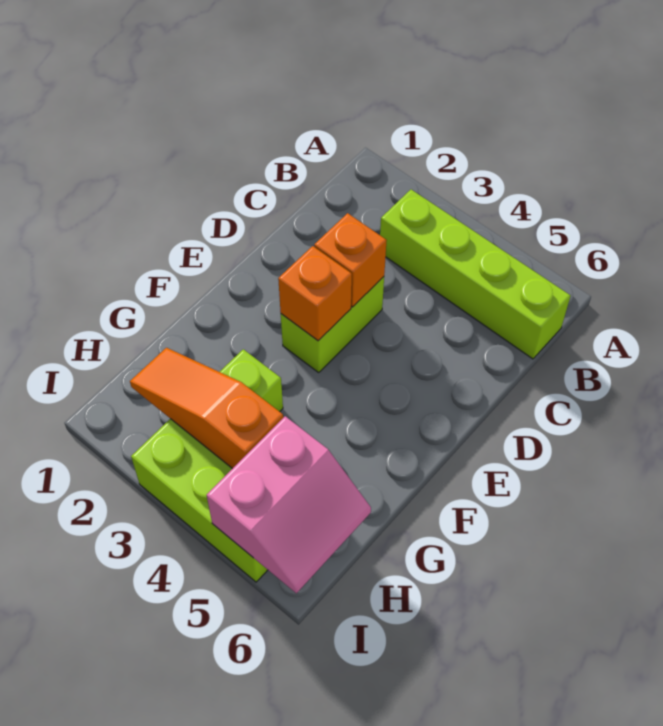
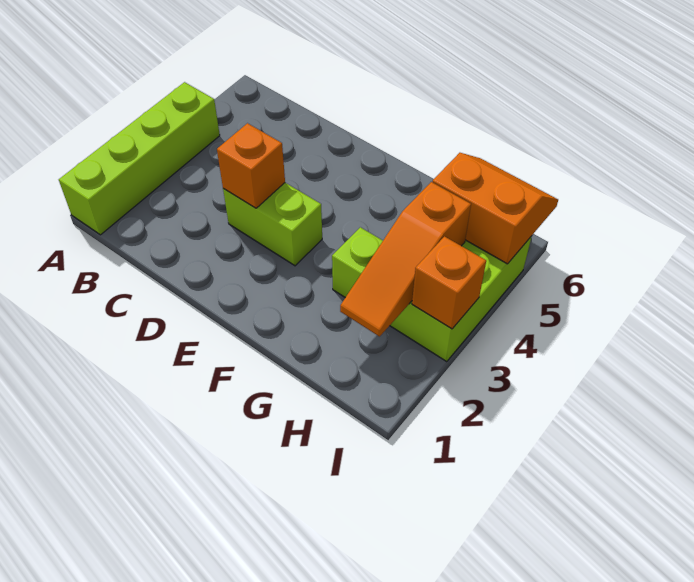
lime brick B3:B6 level 1 -> lime brick A1:A4 level 1
orange brick E3 level 2 -> orange brick I3 level 2
pink slope H5:I6 level 2 top 5 -> orange slope H5:I6 level 2 top 5

